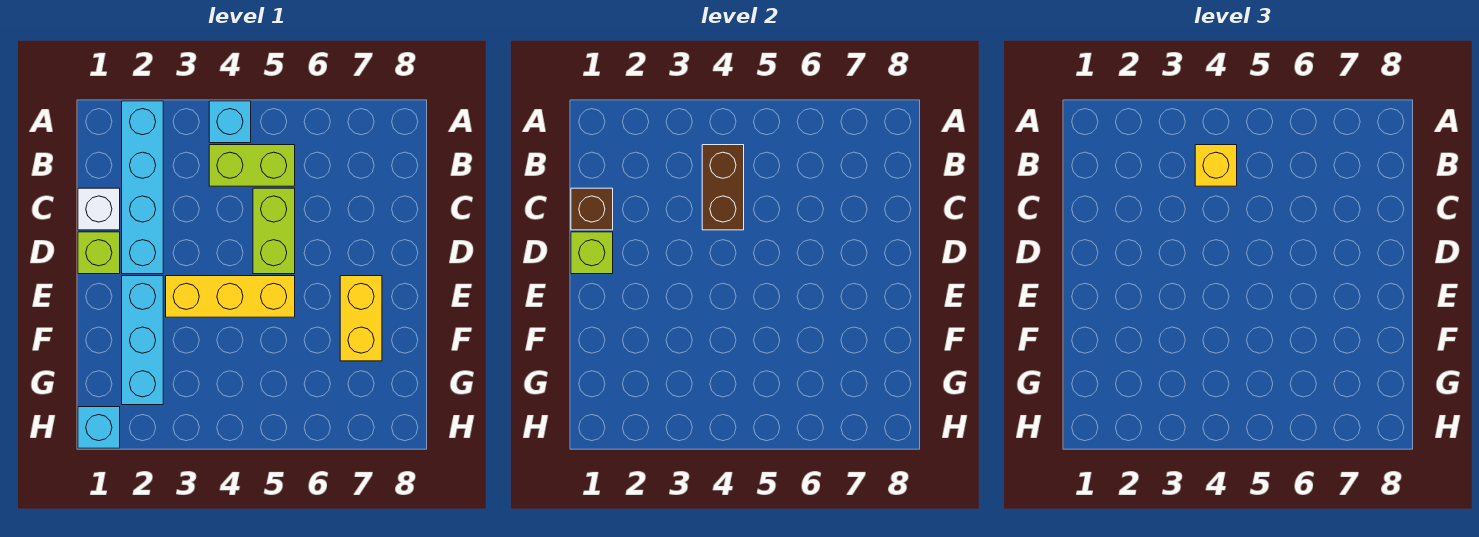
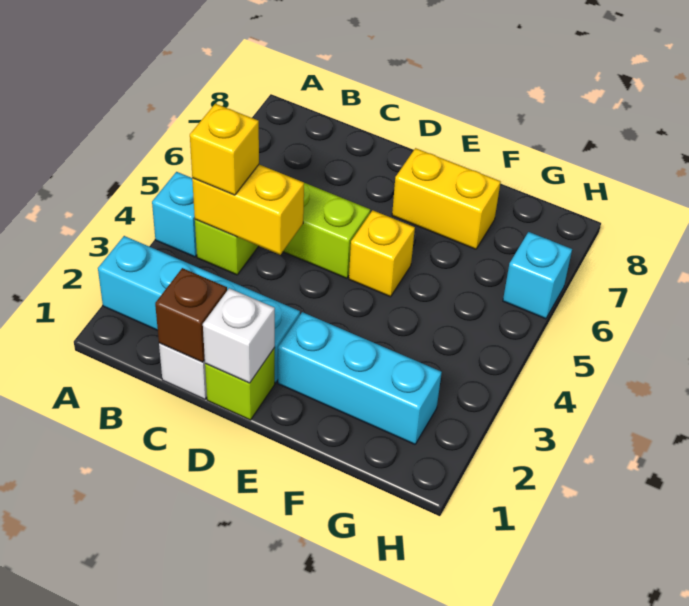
brown brick B4:C4 level 2 -> yellow brick B4:C4 level 2
lime brick D1 level 2 -> white brick D1 level 2
yellow brick E3:E5 level 1 -> yellow brick E5 level 1
cyan brick H1 level 1 -> cyan brick H6 level 1

